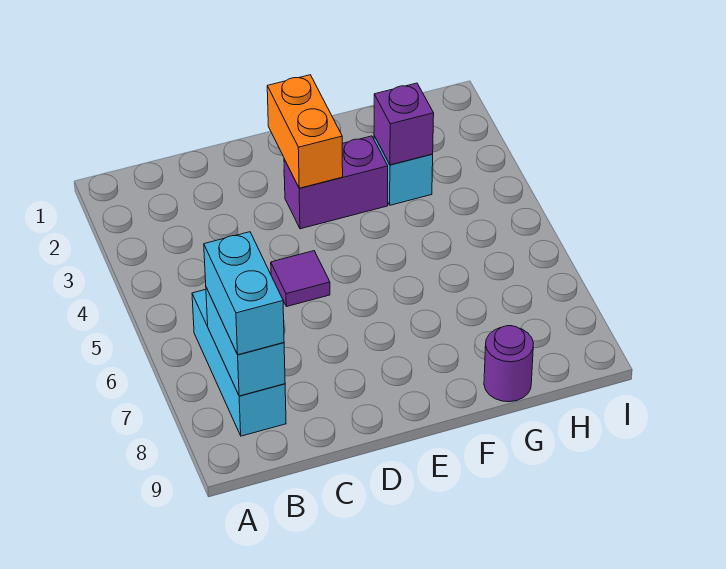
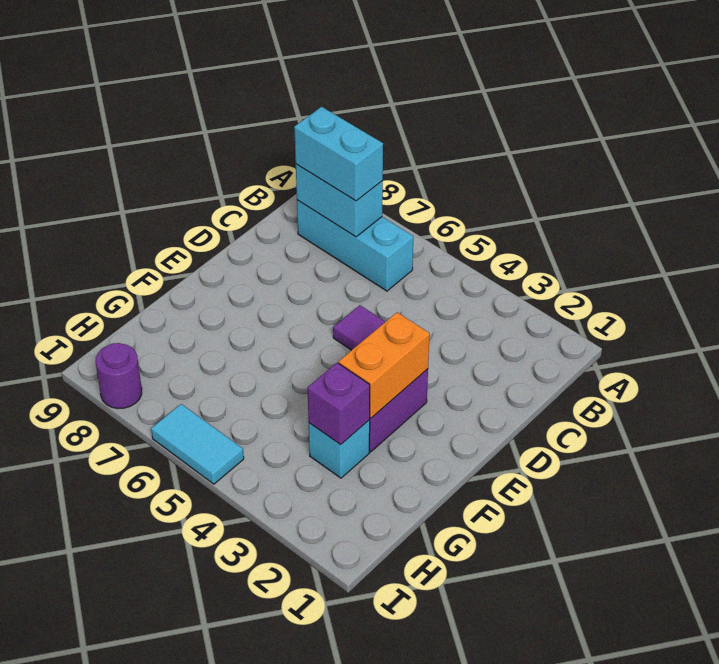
orange brick E2:E3 level 2 -> orange brick E3:F3 level 2
purple round brick G9 level 1 -> purple round brick I8 level 1
none -> cyan tile I5:I6 level 1

